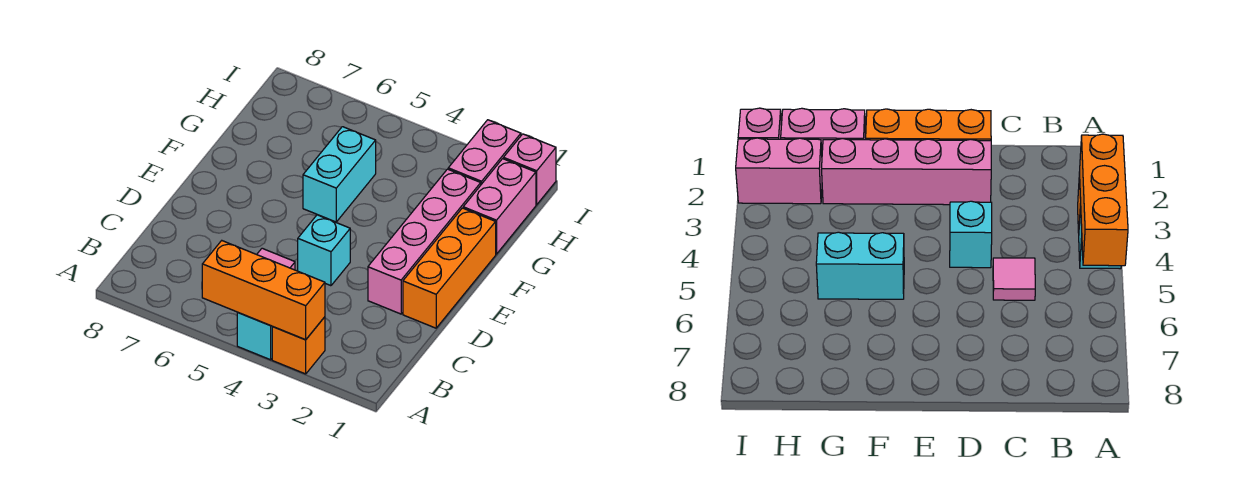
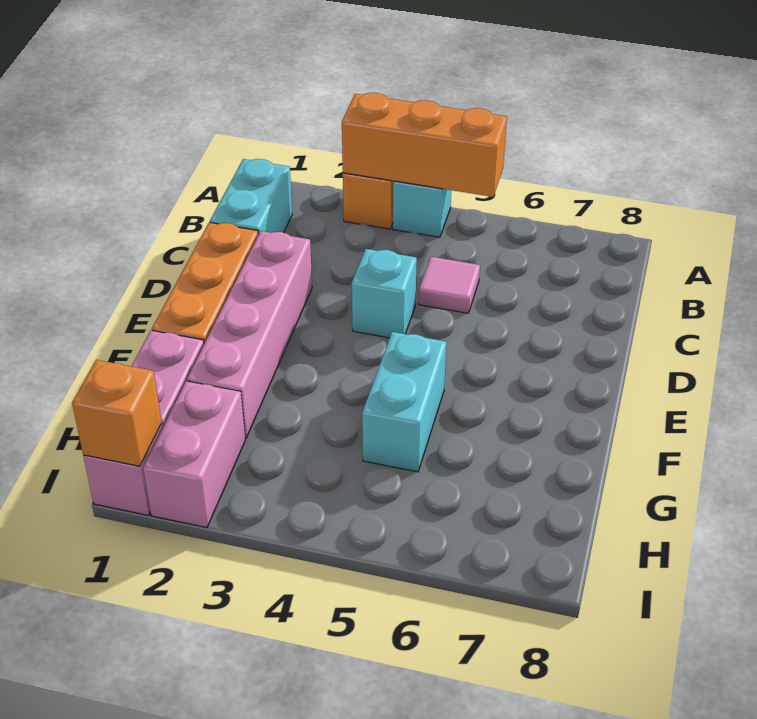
none -> cyan brick B1:C1 level 1
none -> orange brick I1 level 2

